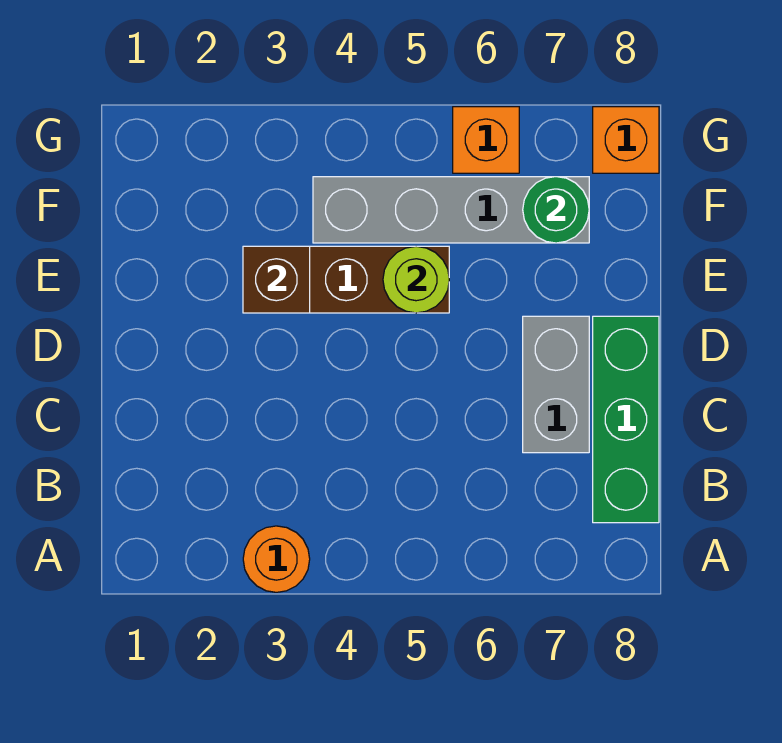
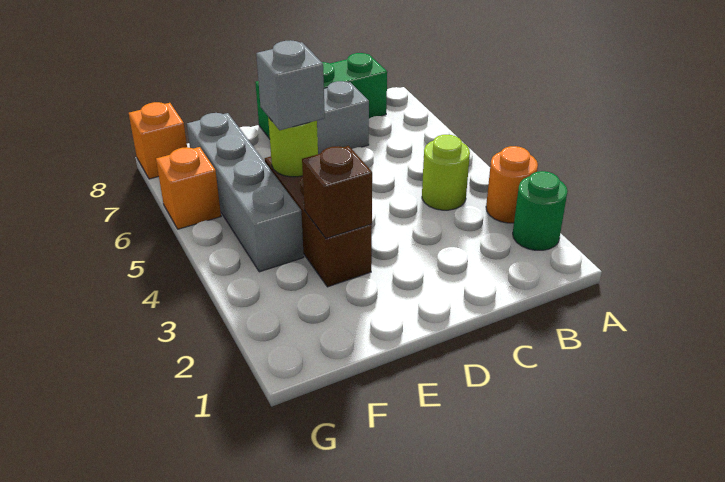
none -> lime round brick B4 level 1
none -> grey brick E5 level 3
green round brick F7 level 2 -> green round brick A2 level 1

